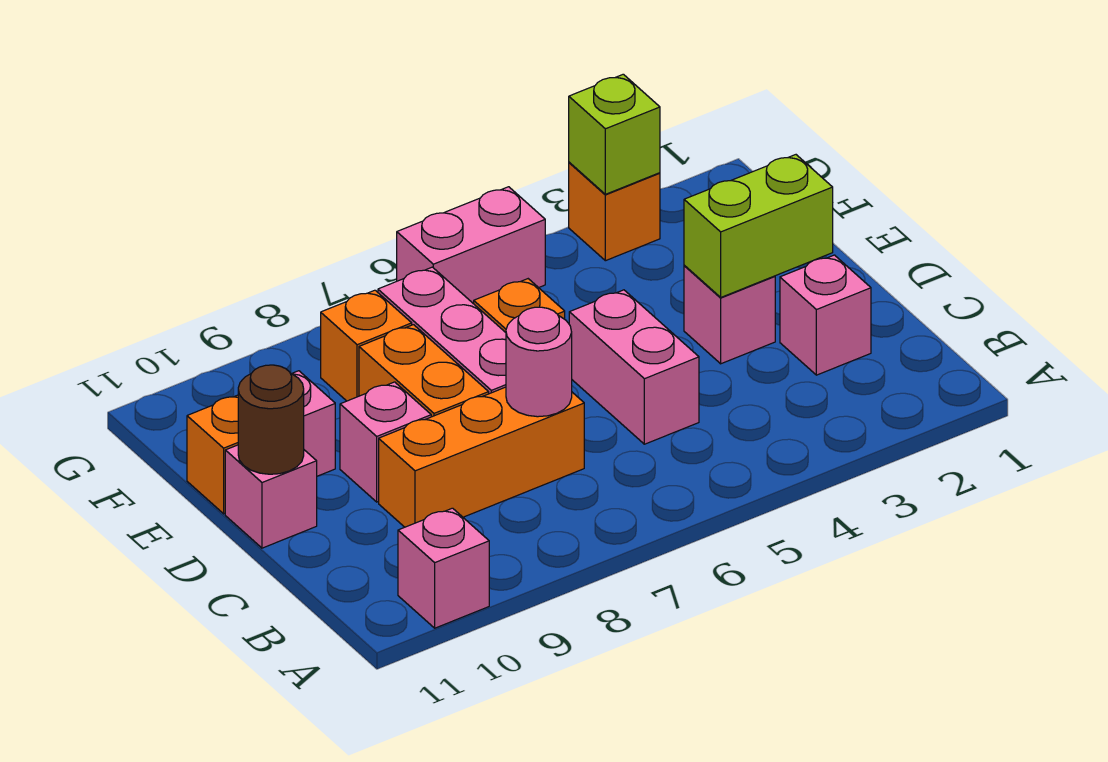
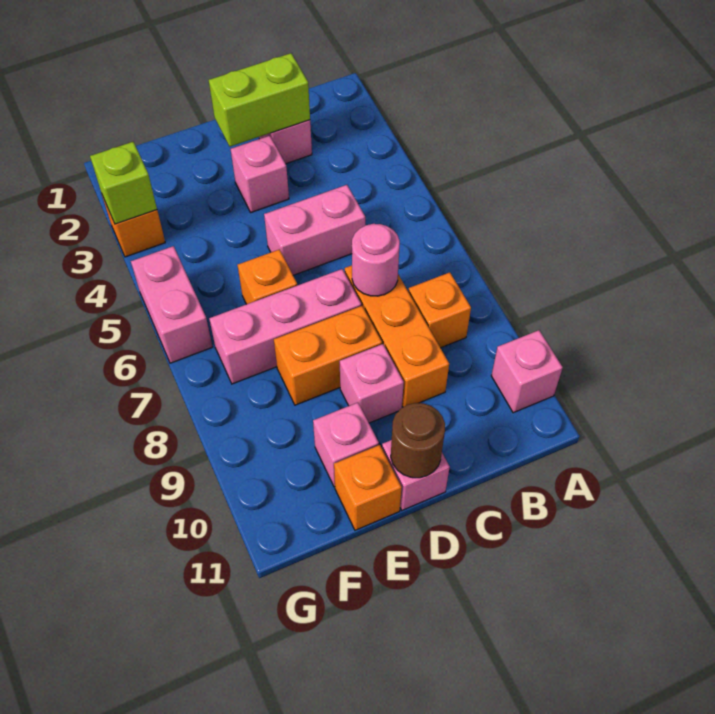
lime brick D2:D3 level 2 -> lime brick C2:D2 level 2
orange brick F8 level 1 -> orange brick B8 level 1

